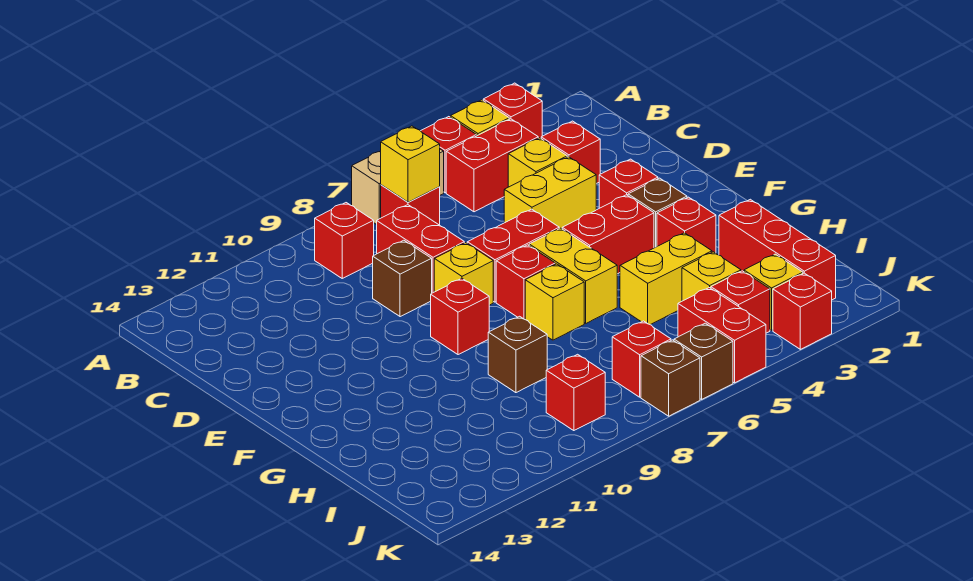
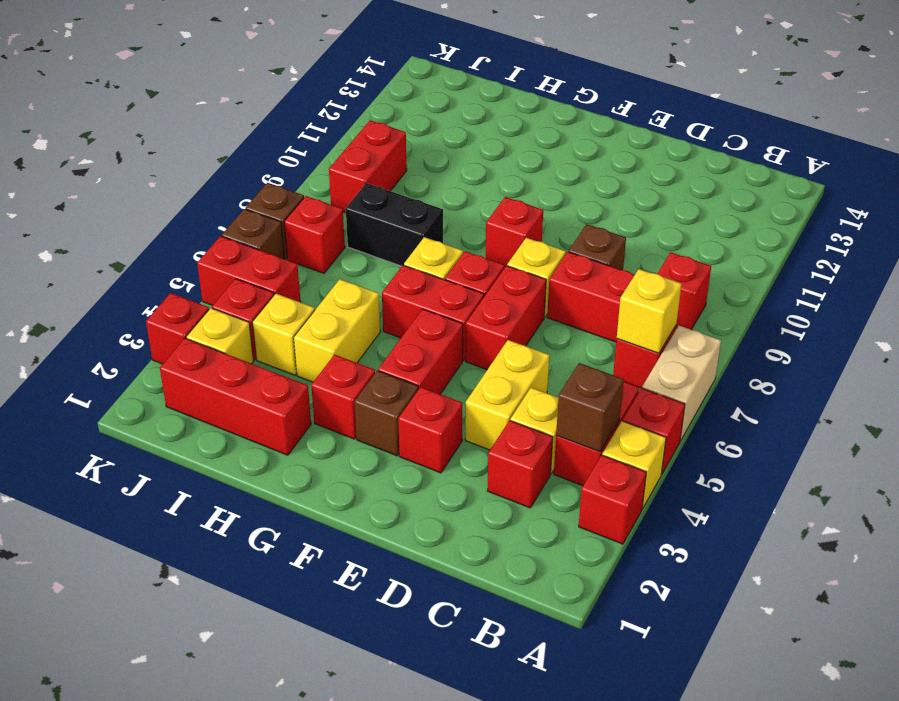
yellow brick F6:G6 level 1 -> red brick F6:G6 level 1
none -> black brick H8:I8 level 1
brown brick H9 level 1 -> brown brick B4 level 2
red brick J9 level 1 -> red brick J9:J10 level 1

